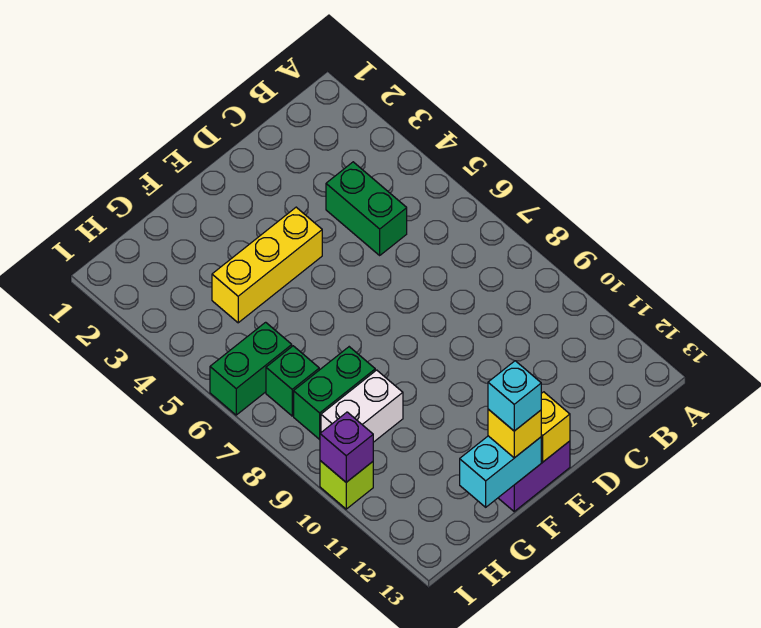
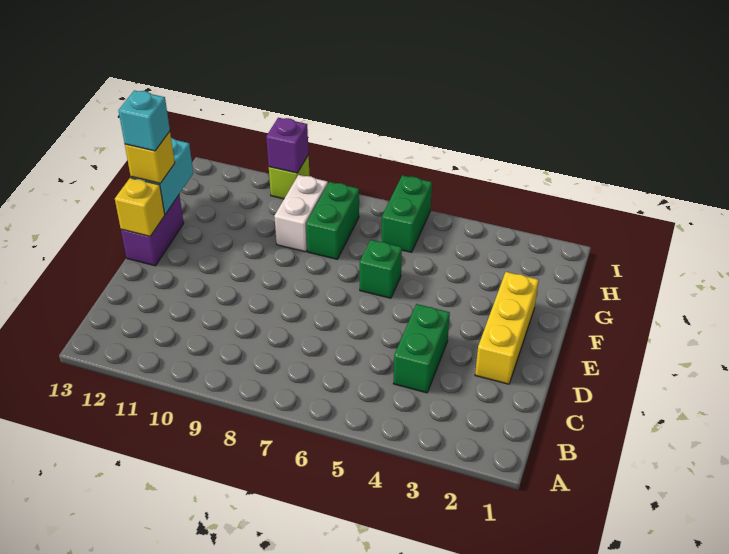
green brick C4:C5 level 1 -> green brick C4:D4 level 1
yellow brick E4:G4 level 1 -> yellow brick D2:F2 level 1
green brick H7 level 1 -> green brick F6 level 1

